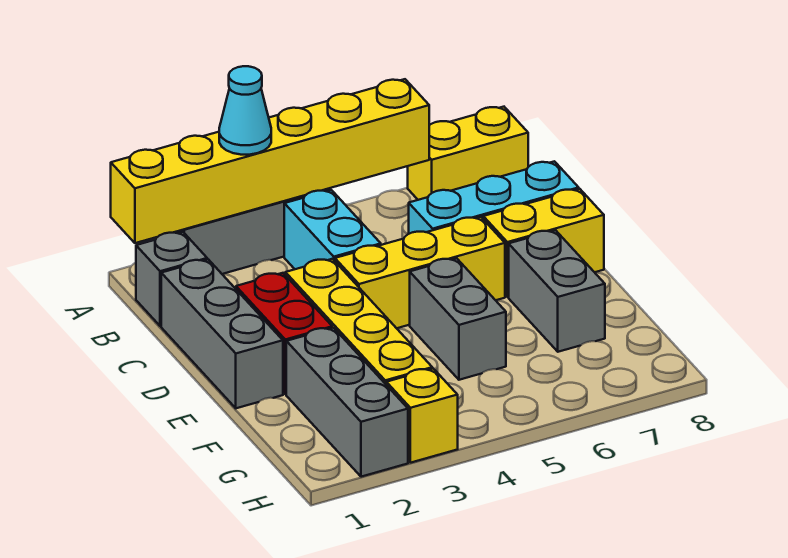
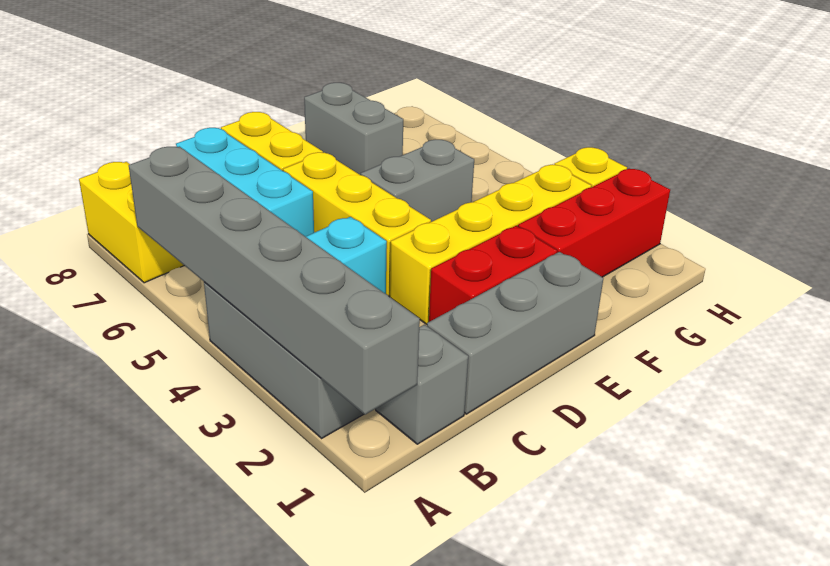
yellow brick A1:A6 level 2 -> grey brick A1:A6 level 2
cyan cone A3 level 3 -> none
grey brick E7:F7 level 1 -> grey brick F7:F8 level 1
grey brick F2:H2 level 1 -> red brick F2:H2 level 1

